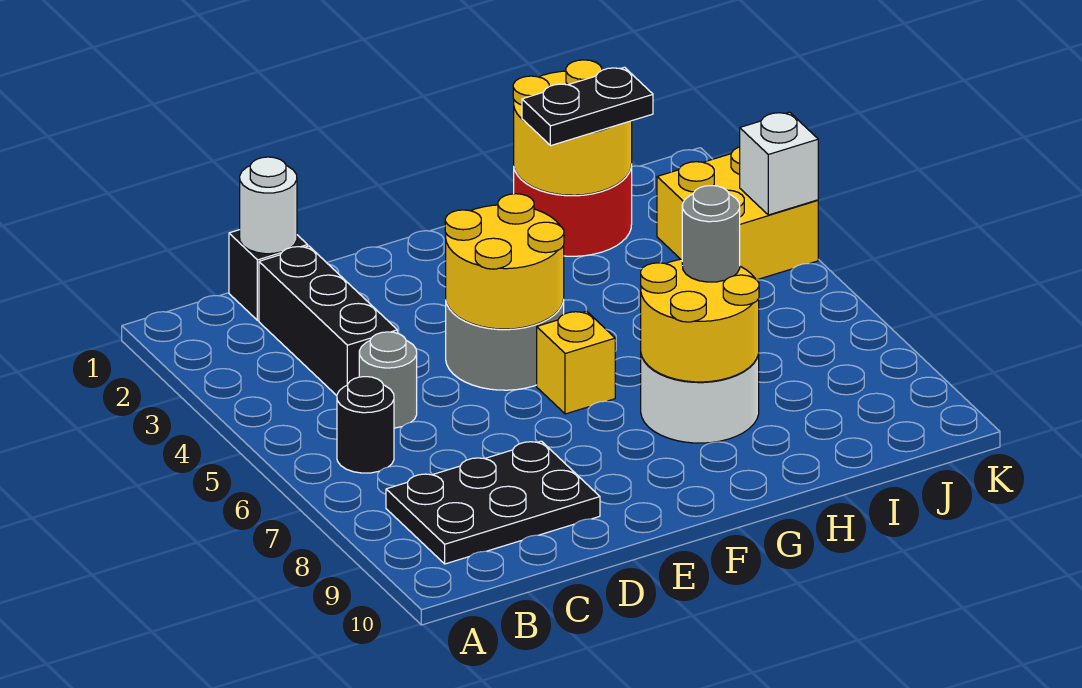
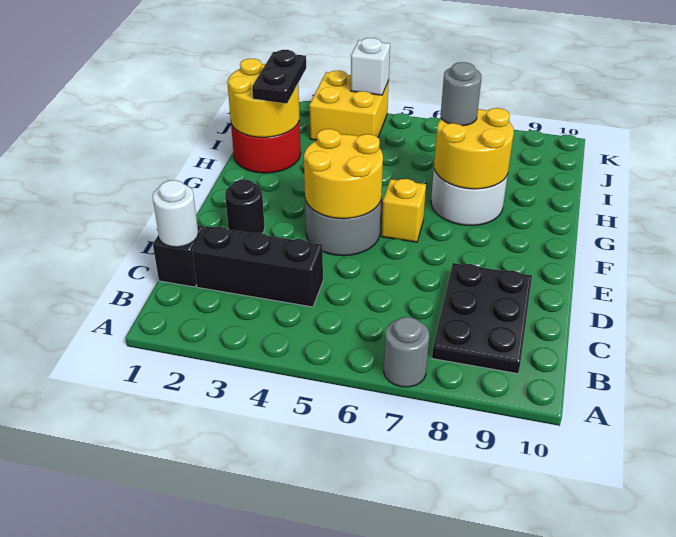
black round brick B6 level 1 -> black round brick E2 level 1
grey round brick C5 level 1 -> grey round brick A7 level 1

